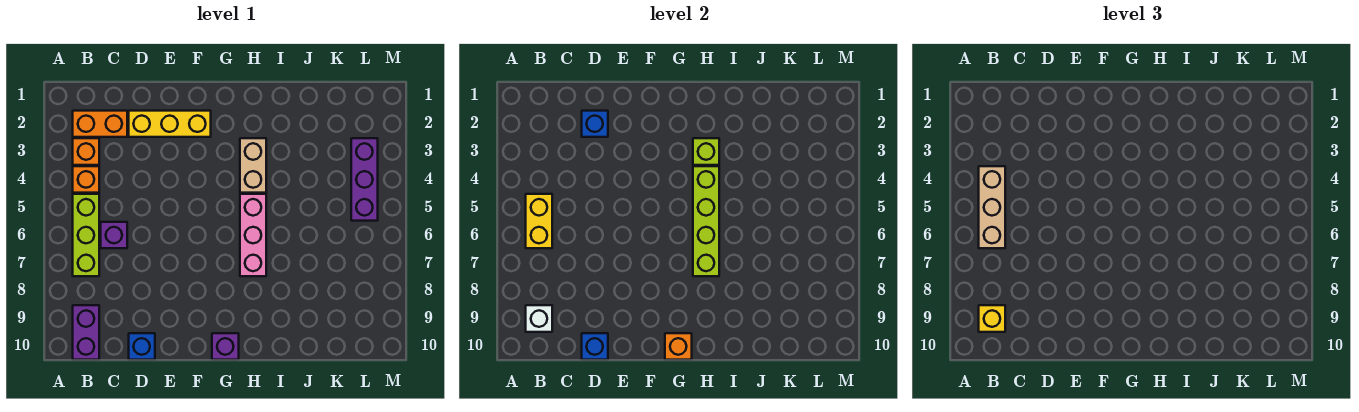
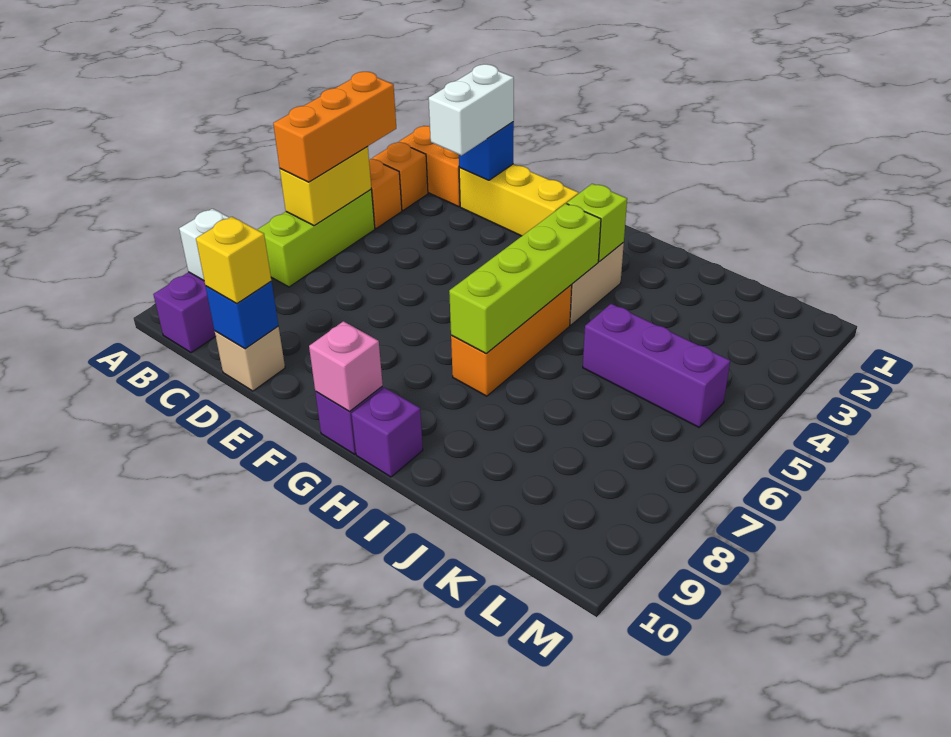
tan brick B4:B6 level 3 -> orange brick B4:B6 level 3
yellow brick B9 level 3 -> yellow brick D10 level 3
purple brick C6 level 1 -> purple brick H10 level 1
none -> white brick D2:D3 level 3
blue brick D10 level 1 -> tan brick D10 level 1
orange brick G10 level 2 -> pink brick G10 level 2
pink brick H5:H7 level 1 -> orange brick H5:H7 level 1
purple brick L3:L5 level 1 -> purple brick J5:L5 level 1

